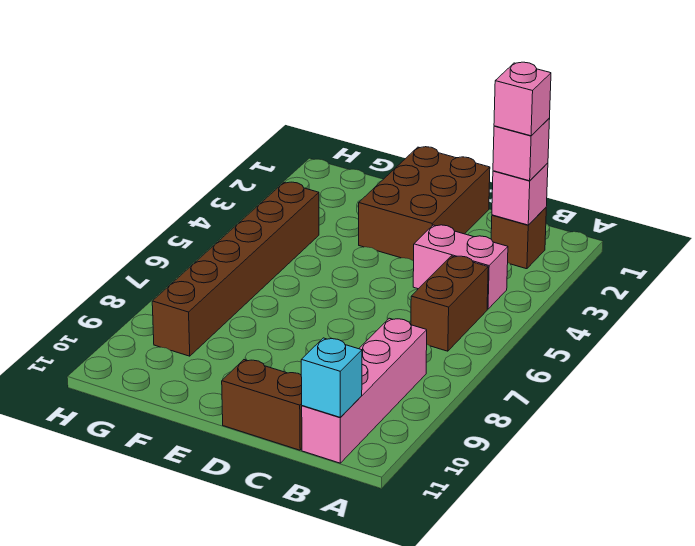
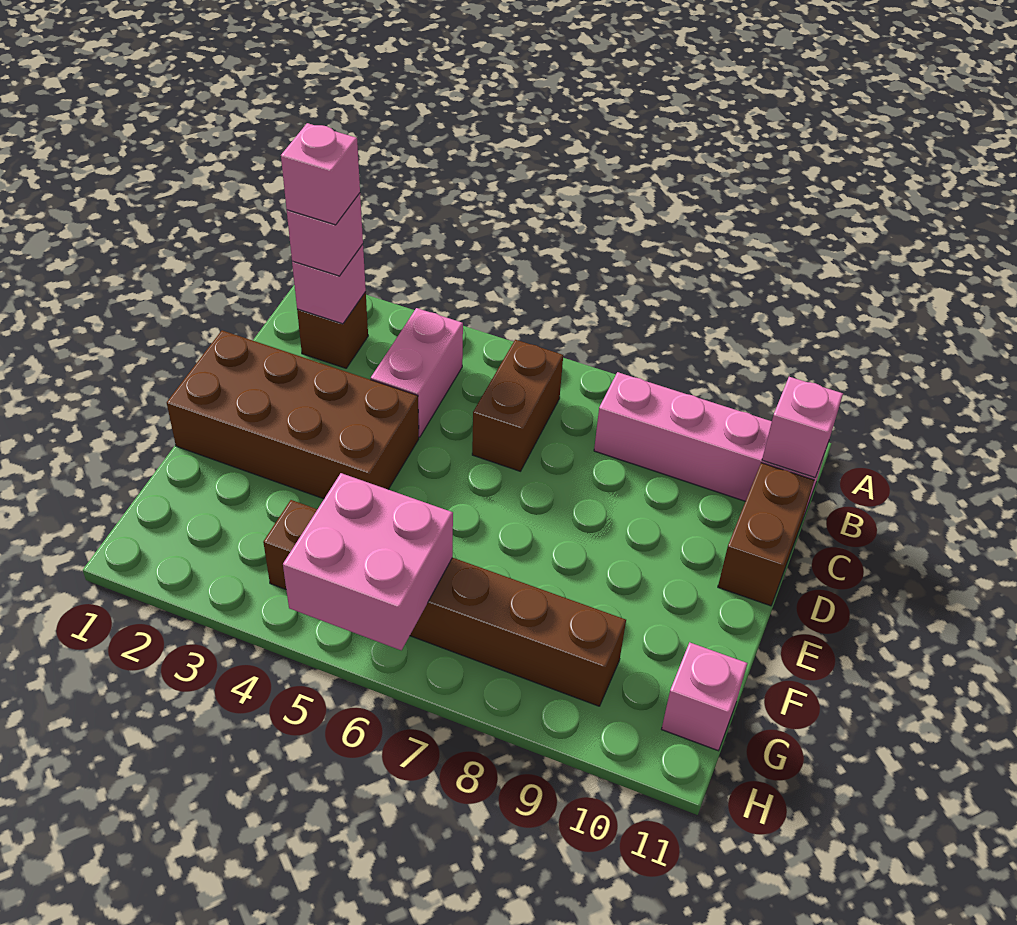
brown brick B5:B6 level 1 -> brown brick B6:C6 level 1
cyan brick B11 level 2 -> pink brick B11 level 2
brown brick D1:E3 level 1 -> brown brick D1:E4 level 1
none -> pink brick G5:H6 level 2
none -> pink brick G11 level 1

